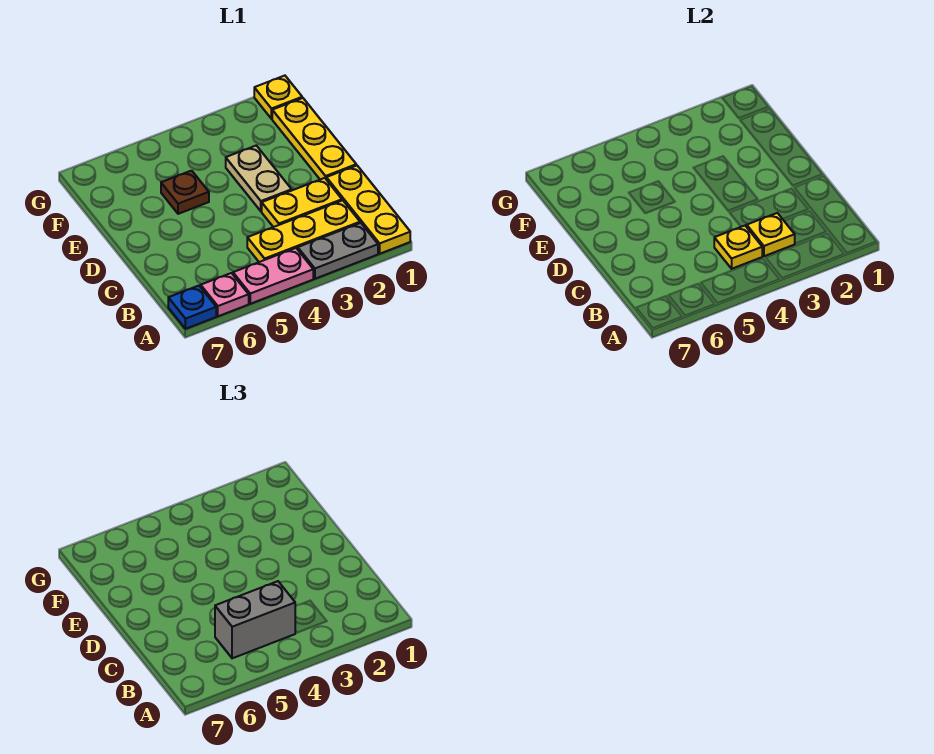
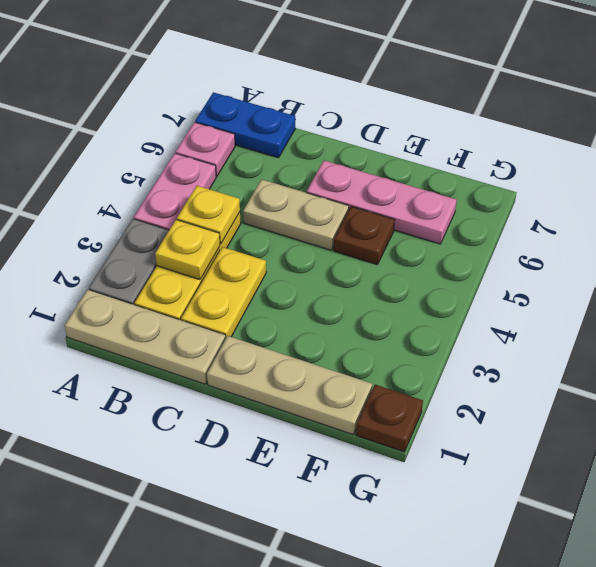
yellow plate A1:C1 level 1 -> tan plate A1:C1 level 1
blue plate A7 level 1 -> blue plate A7:B7 level 1
grey brick B4:B5 level 3 -> none
yellow plate D1:F1 level 1 -> tan plate D1:F1 level 1
tan plate D3:E3 level 1 -> tan plate C5:D5 level 1
none -> pink plate D6:F6 level 1
yellow plate G1 level 1 -> brown plate G1 level 1

